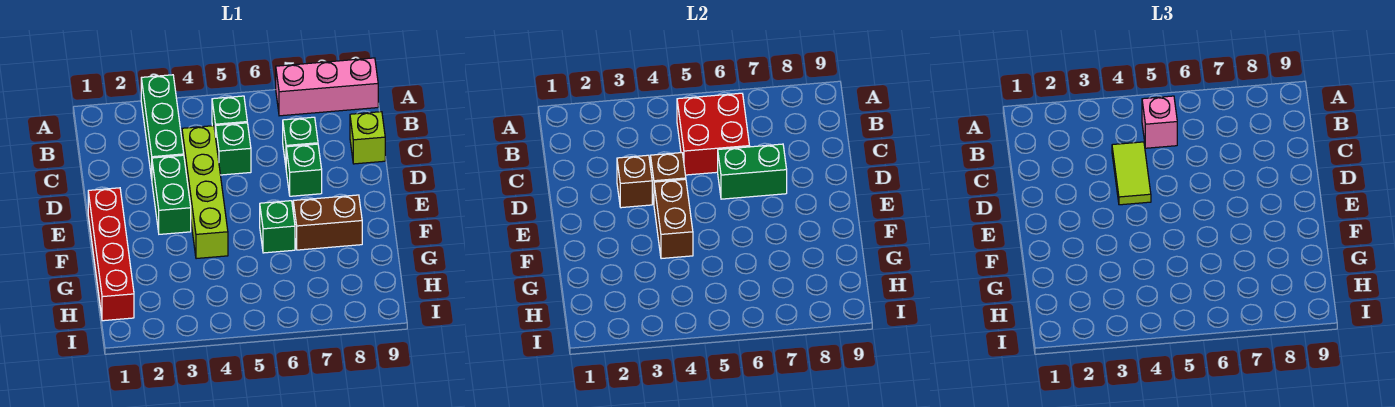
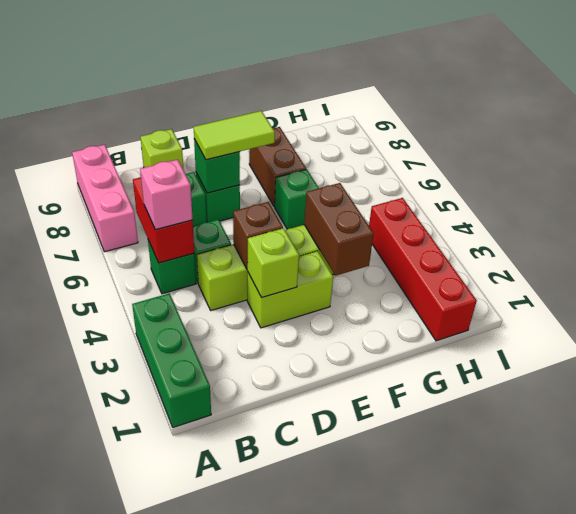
green brick A3:C3 level 1 -> green brick A1:A3 level 1
red brick B5:C6 level 2 -> red brick B5:B6 level 2
lime tile C4:D4 level 3 -> lime tile D7:E7 level 3
green brick D3:E3 level 1 -> lime brick D3:E3 level 1
brown brick D3 level 2 -> lime brick D3 level 2
green brick D6:D7 level 2 -> green brick D7 level 2
red brick E1:H1 level 1 -> red brick H1:H4 level 1
brown brick E4:F4 level 2 -> brown brick F3:F4 level 2

